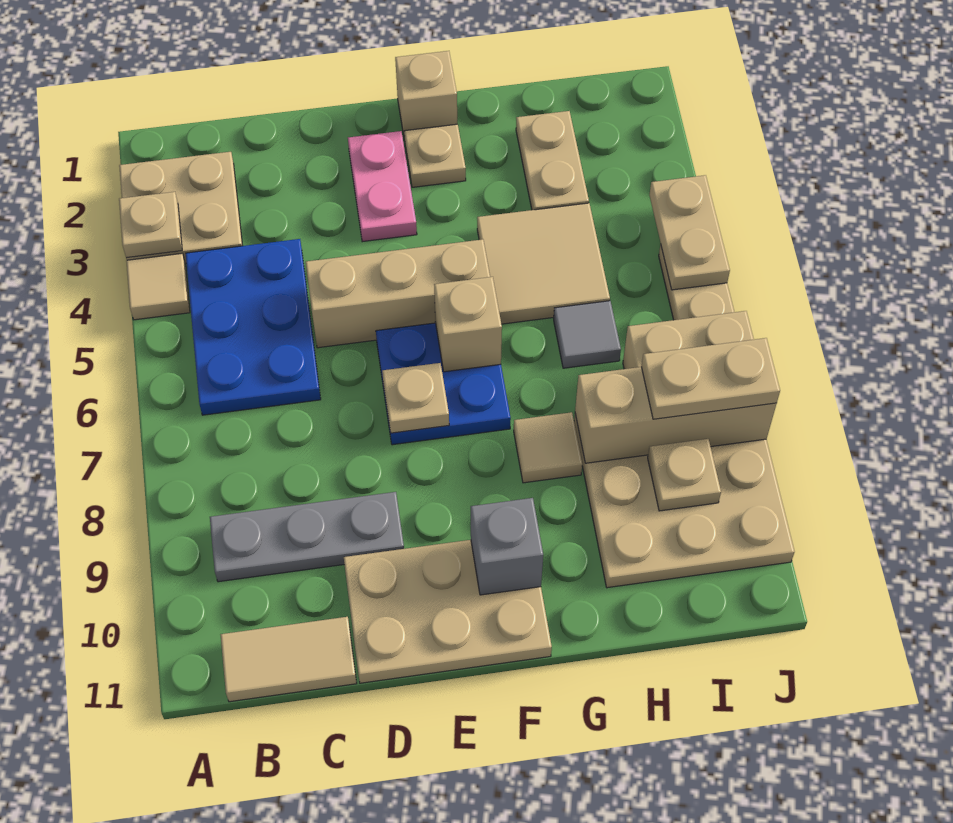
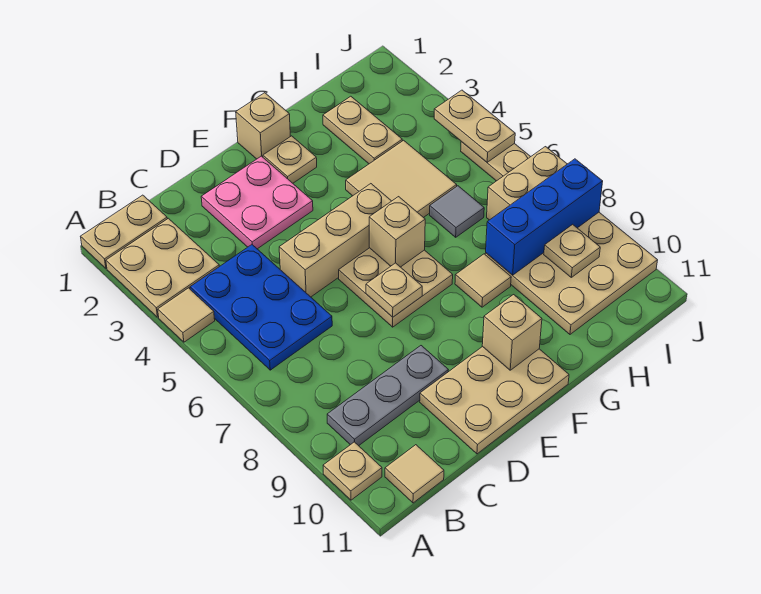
tan plate A3 level 2 -> tan plate A10 level 1
tan tile B11:C11 level 1 -> tan tile B11 level 1
pink plate E2:E3 level 1 -> pink plate D2:E3 level 1
blue plate E6:F7 level 1 -> tan plate E6:F7 level 1
grey brick F10 level 2 -> tan brick F10 level 2
tan brick H8:J8 level 2 -> blue brick H8:J8 level 2
tan plate I8:J8 level 3 -> tan plate A1:B1 level 1

